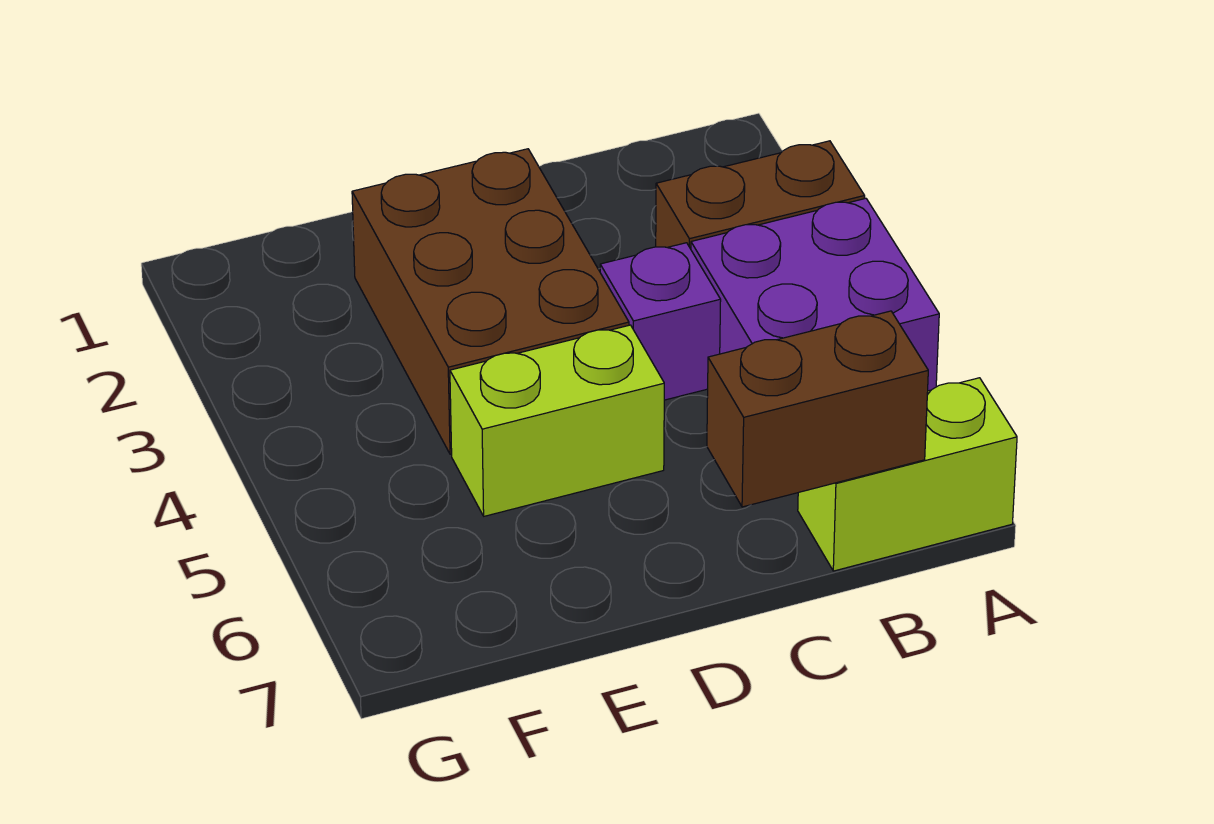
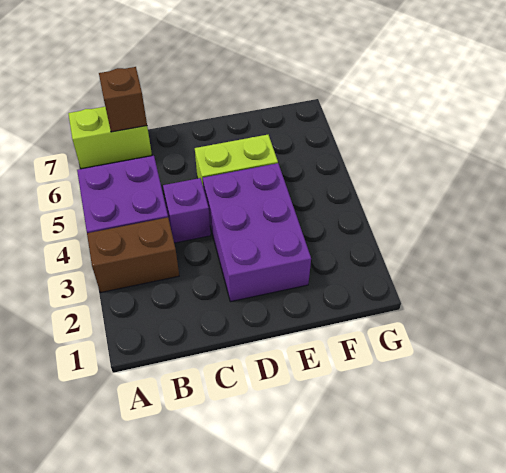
brown brick B7:C7 level 2 -> brown brick B7 level 2
brown brick D2:E4 level 1 -> purple brick D2:E4 level 1

